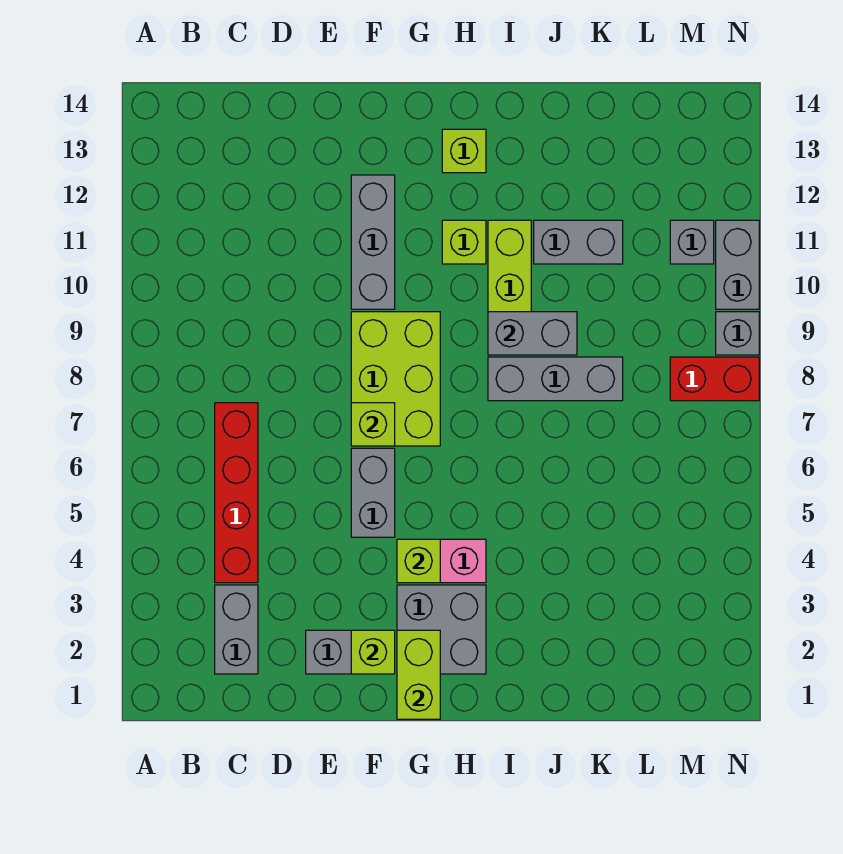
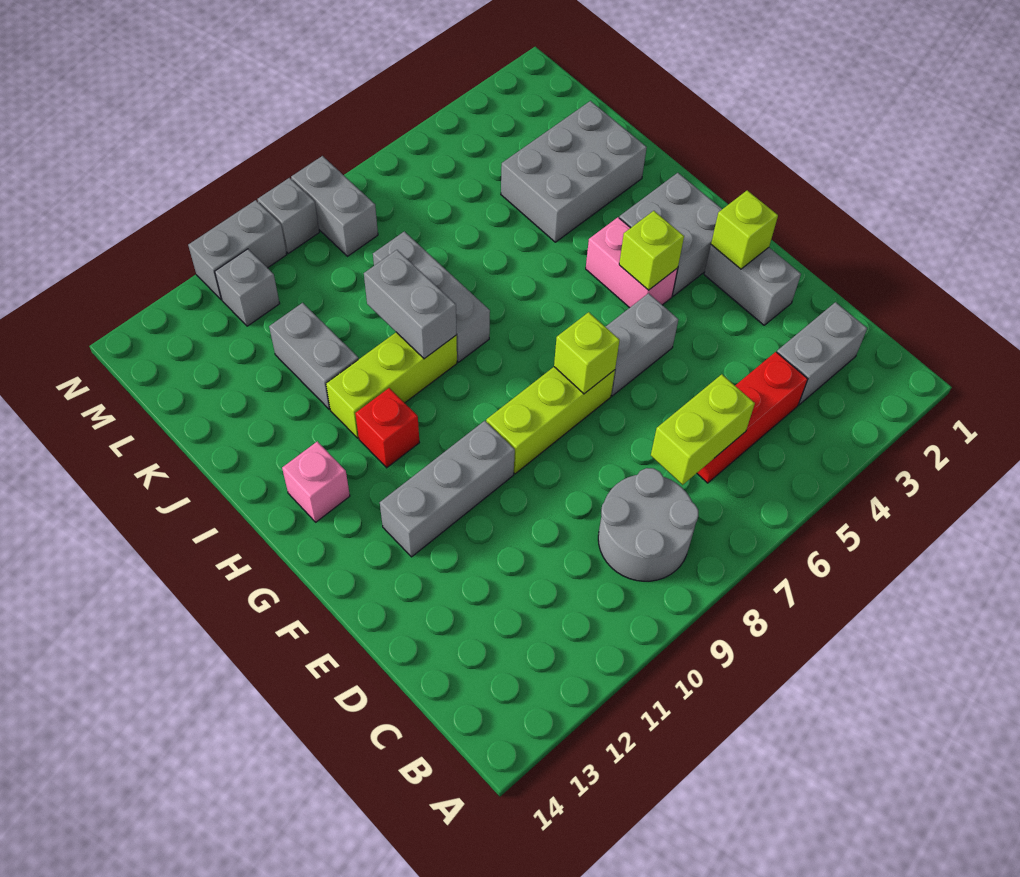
none -> grey round brick B8:C9 level 1
red brick C4:C7 level 1 -> red brick C4:C6 level 1
lime brick F7:G9 level 1 -> lime brick F7:F9 level 1
lime brick G1:G2 level 2 -> lime brick C6:C7 level 2
lime brick H11 level 1 -> red brick H11 level 1
lime brick H13 level 1 -> pink brick H13 level 1
none -> grey brick J2:K4 level 1
red brick M8:N8 level 1 -> grey brick M8:N8 level 1

